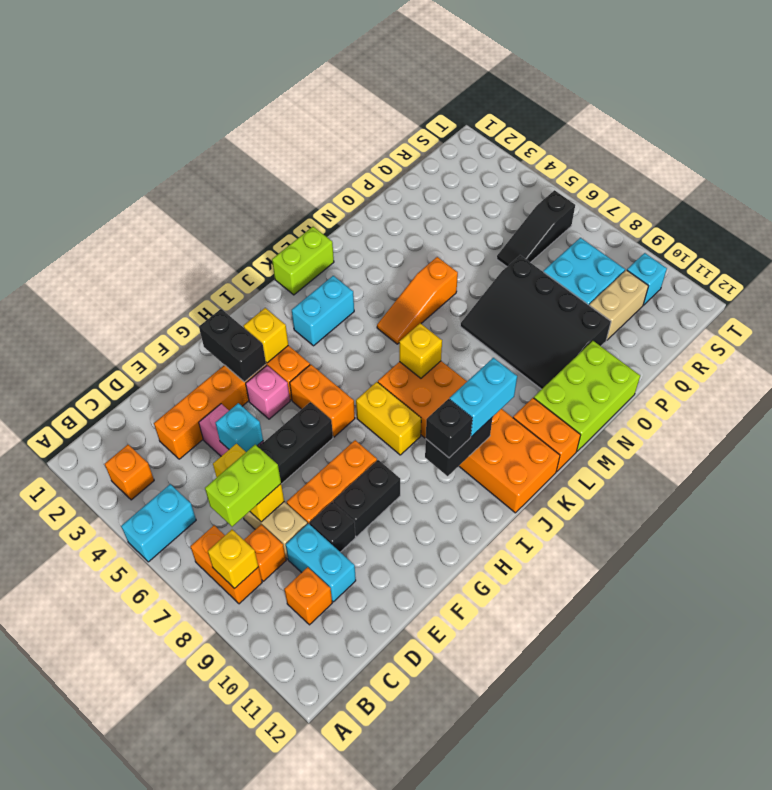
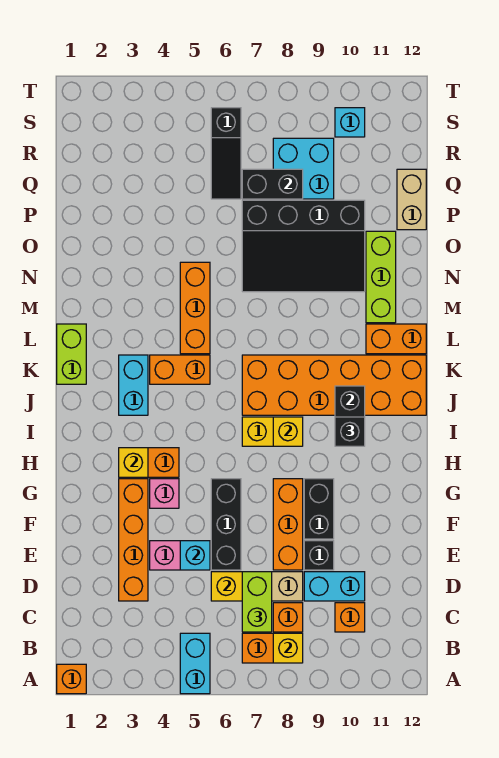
orange brick B3 level 1 -> orange brick A1 level 1
black brick G2:G3 level 2 -> black brick Q7:Q8 level 2
orange brick H5:H6 level 1 -> orange brick K4:K5 level 1
cyan brick J10:K10 level 3 -> none
yellow brick K7 level 2 -> yellow brick I8 level 2
orange slope L5:N5 level 1 top N -> orange brick L5:N5 level 1
lime brick M11:O12 level 1 -> lime brick M11:O11 level 1
tan brick Q10:R10 level 1 -> tan brick P12:Q12 level 1

